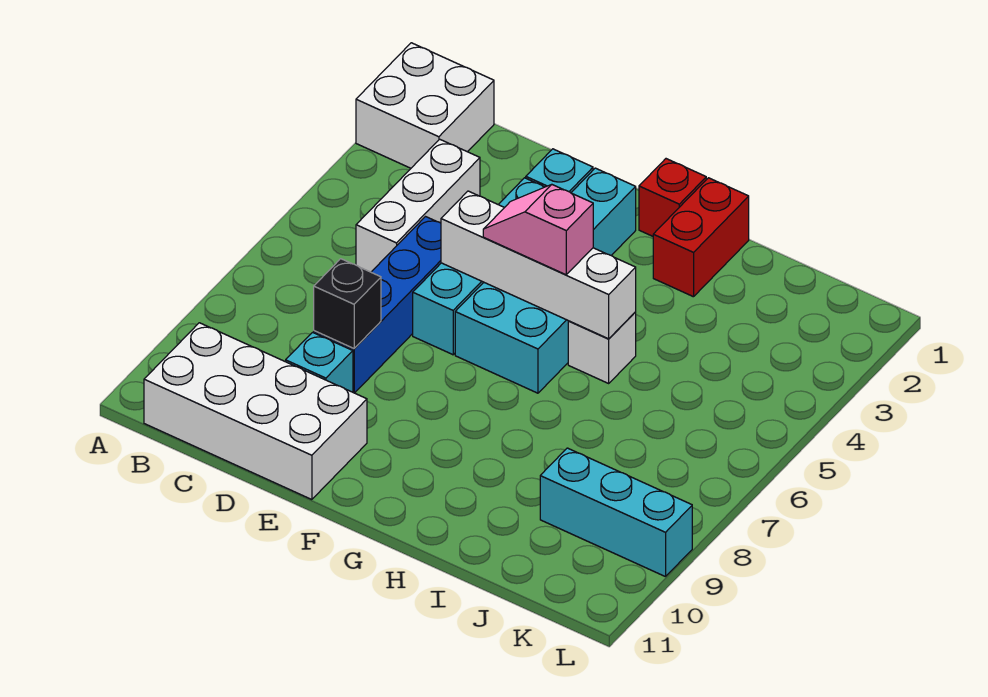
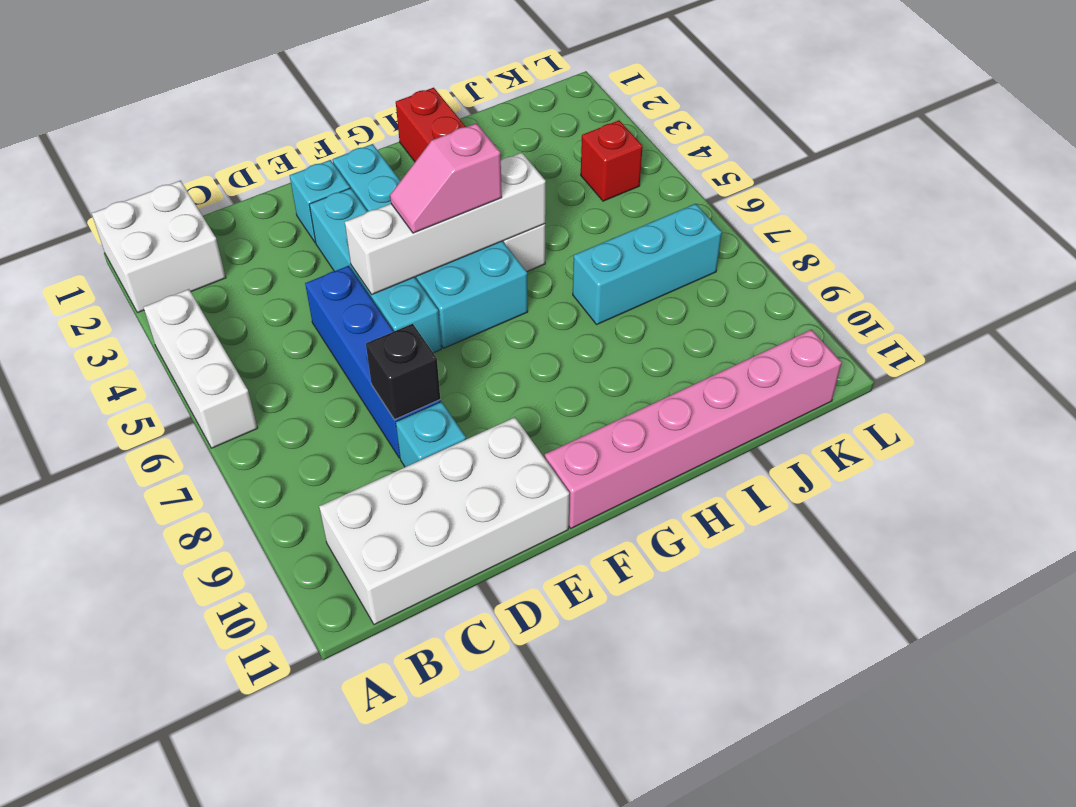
white brick C3:C5 level 1 -> white brick A4:A6 level 1
none -> pink brick F11:K11 level 1
red brick G1 level 1 -> red brick K4 level 1
cyan brick J9:L9 level 1 -> cyan brick I7:K7 level 1

